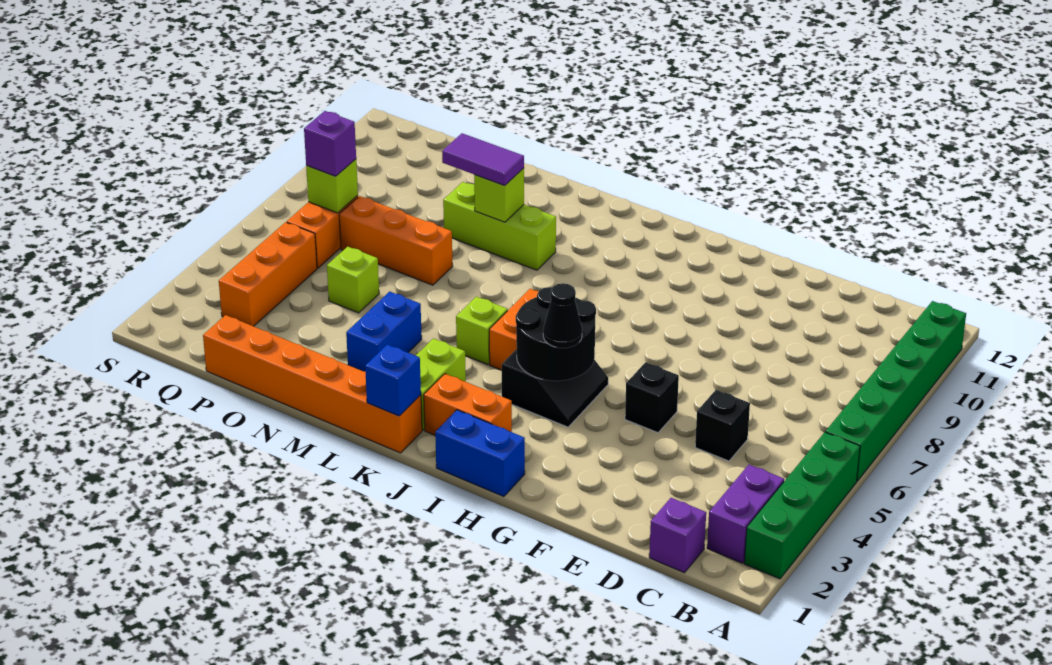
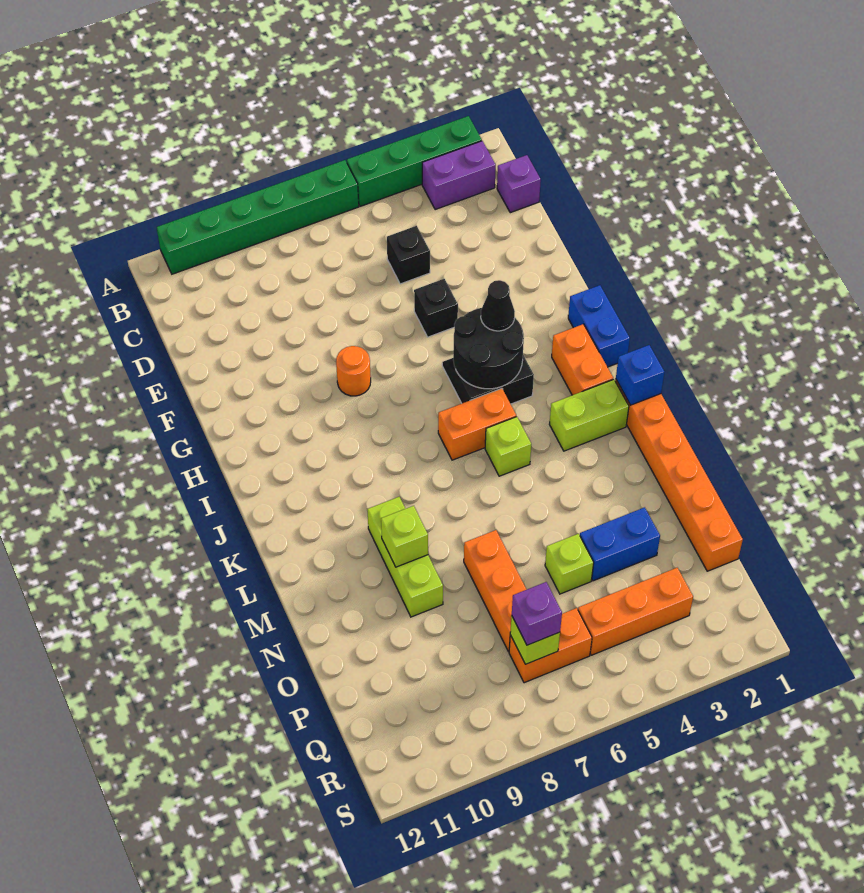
none -> orange round brick G8 level 1
blue brick M3:M4 level 1 -> blue brick O3:O4 level 1
purple tile M9:N9 level 3 -> none

